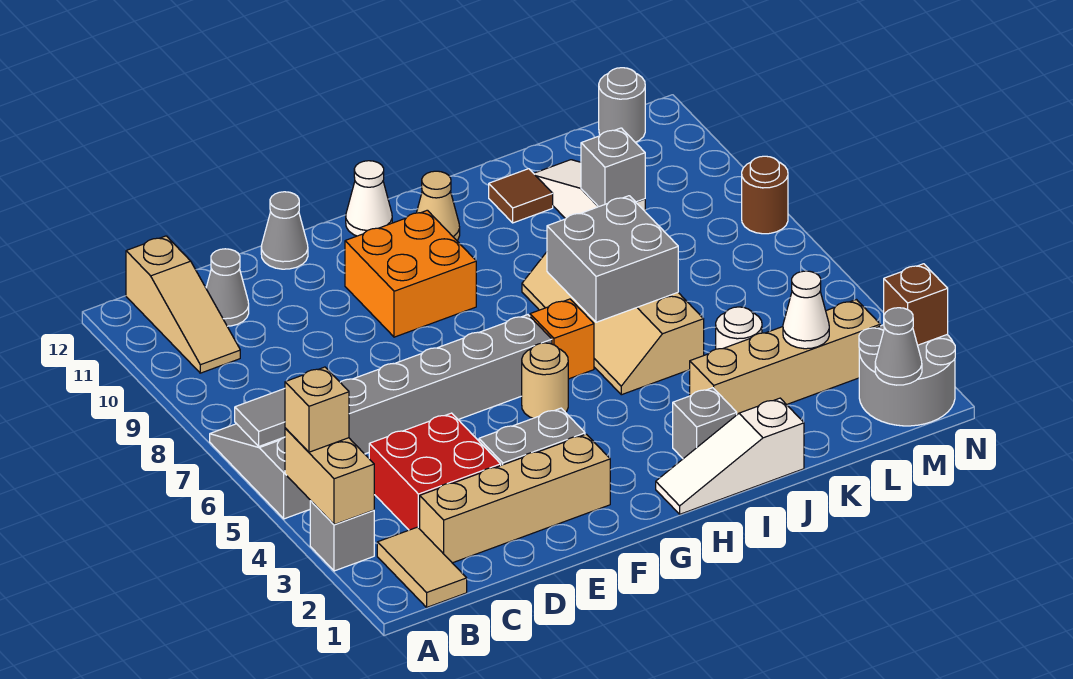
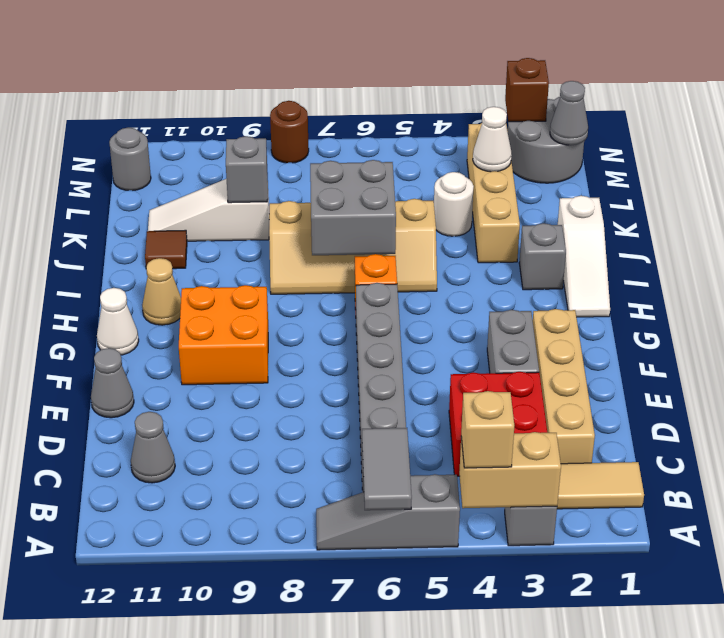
tan slope B10:B12 level 1 top 12 -> none
tan round brick G5 level 1 -> none

